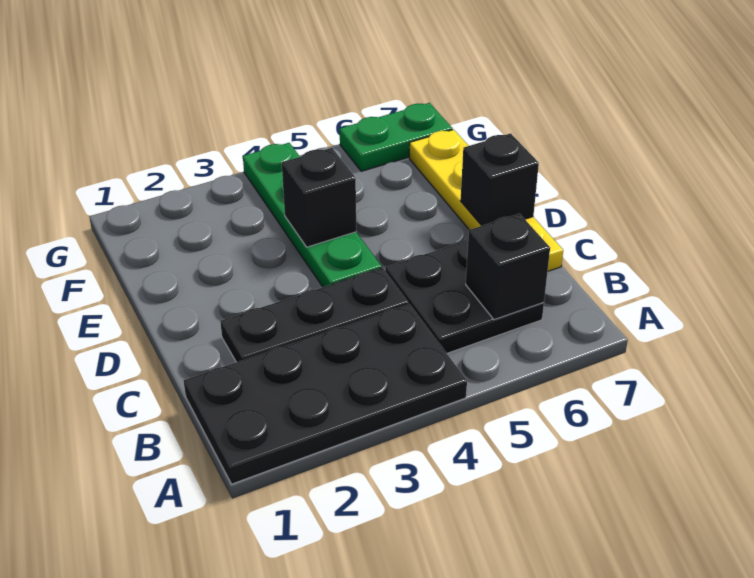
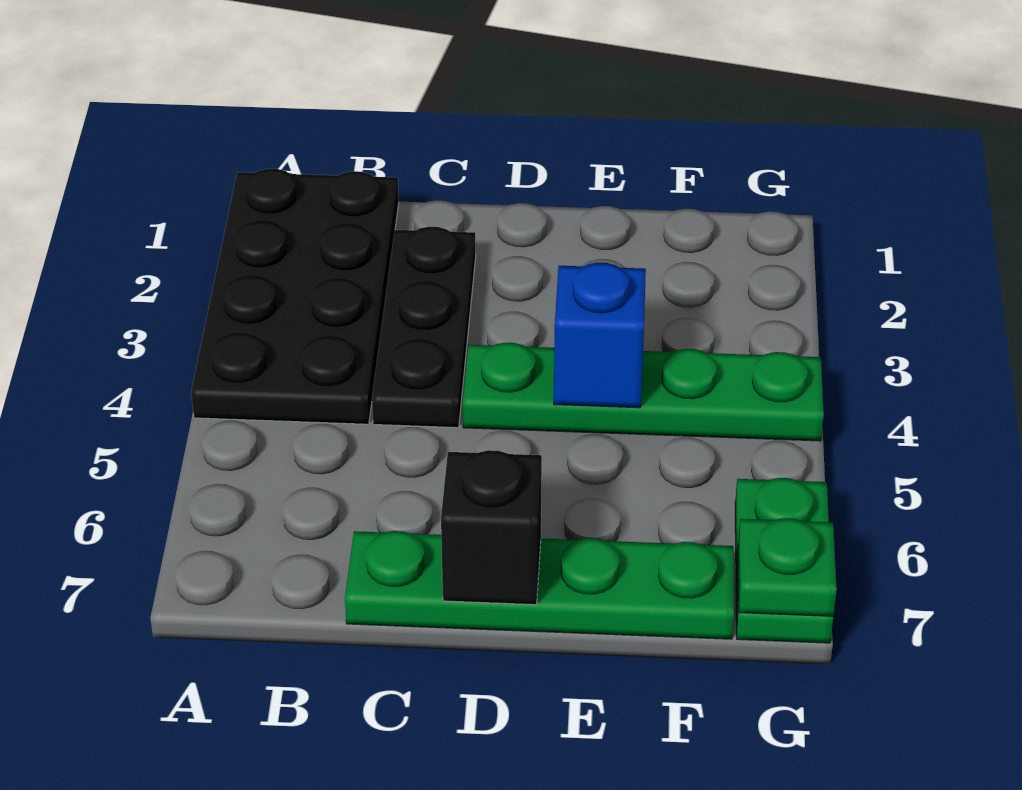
black plate B5:C6 level 1 -> none
black brick B6 level 2 -> none
yellow plate C7:F7 level 1 -> green plate C7:F7 level 1
black brick E4 level 2 -> blue brick E4 level 2
none -> green plate G7 level 2

